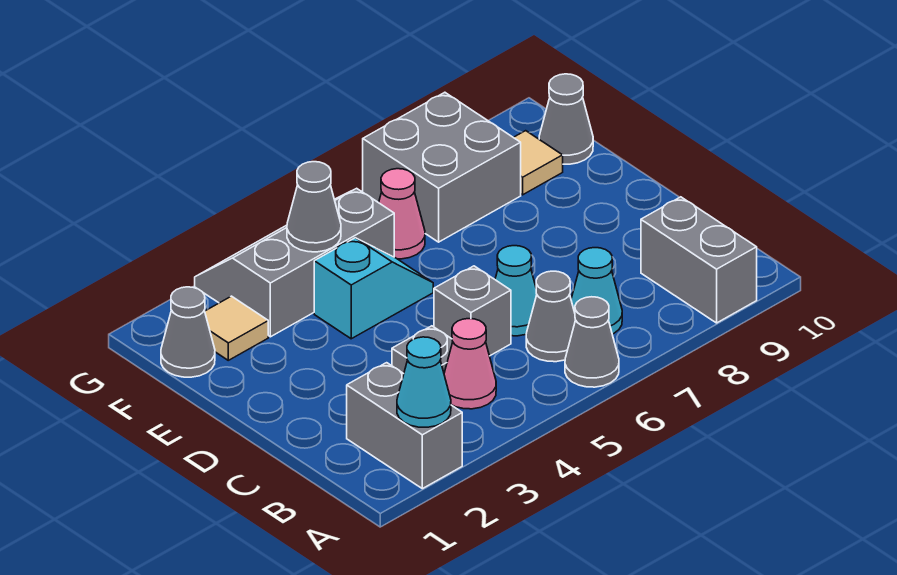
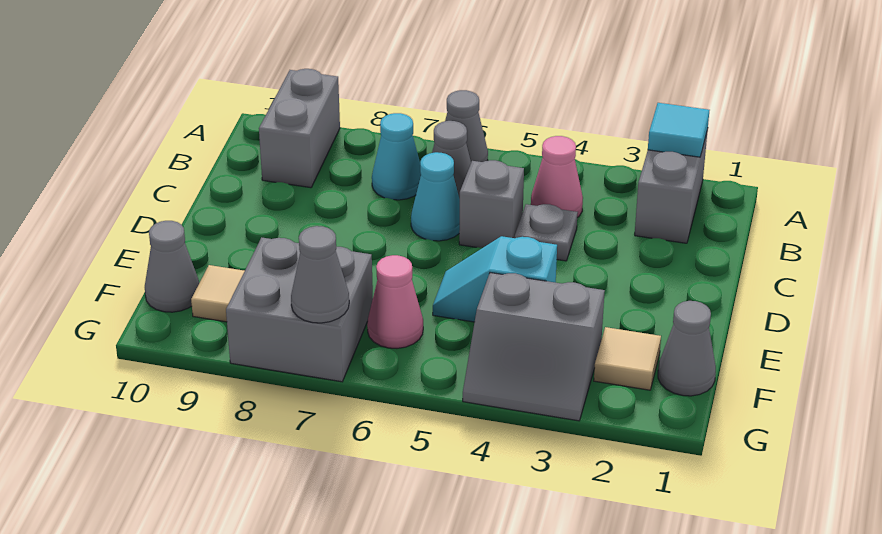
cyan cone A2 level 2 -> cyan tile A2 level 2
grey slope F3:G5 level 1 top F -> grey slope F3:G4 level 1 top F
grey cone F4 level 2 -> grey cone G7 level 2

